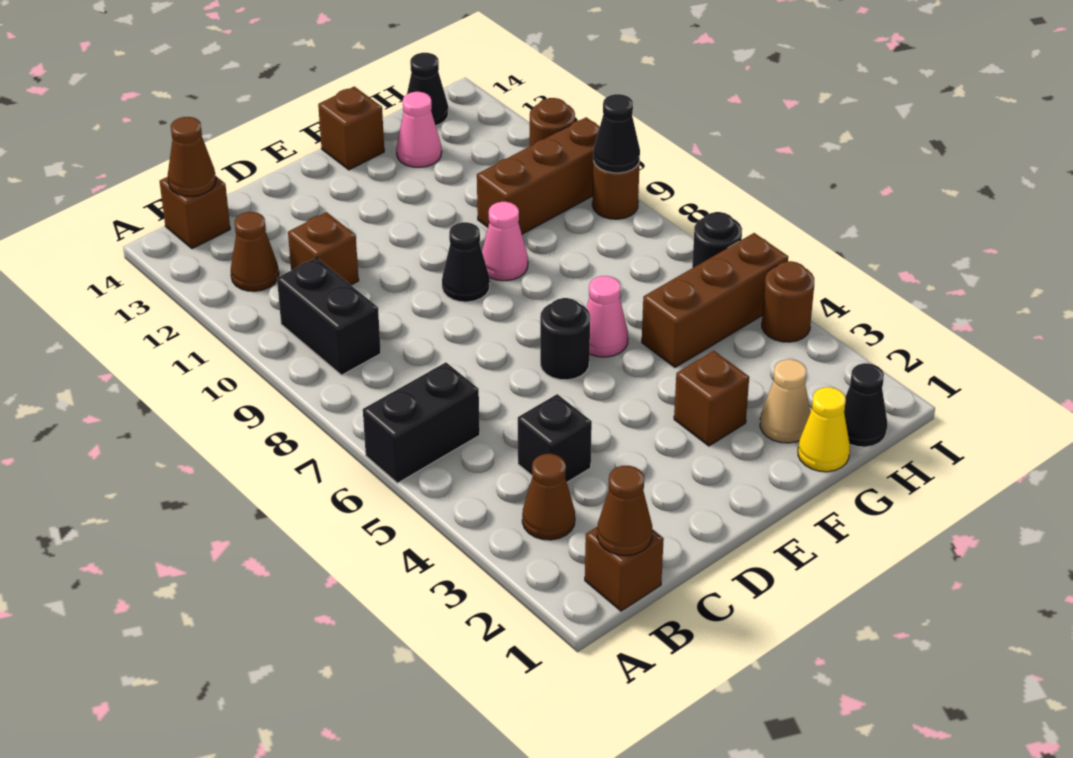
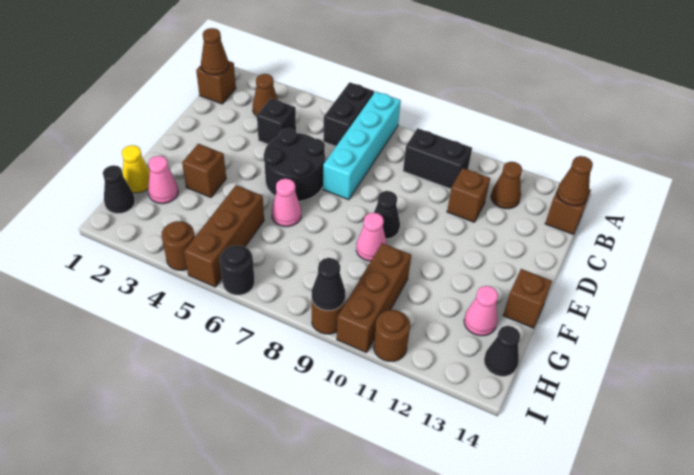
none -> cyan brick A7:D7 level 1
black round brick E6 level 1 -> black round brick D5:E6 level 1
tan cone G2 level 1 -> pink cone G2 level 1

